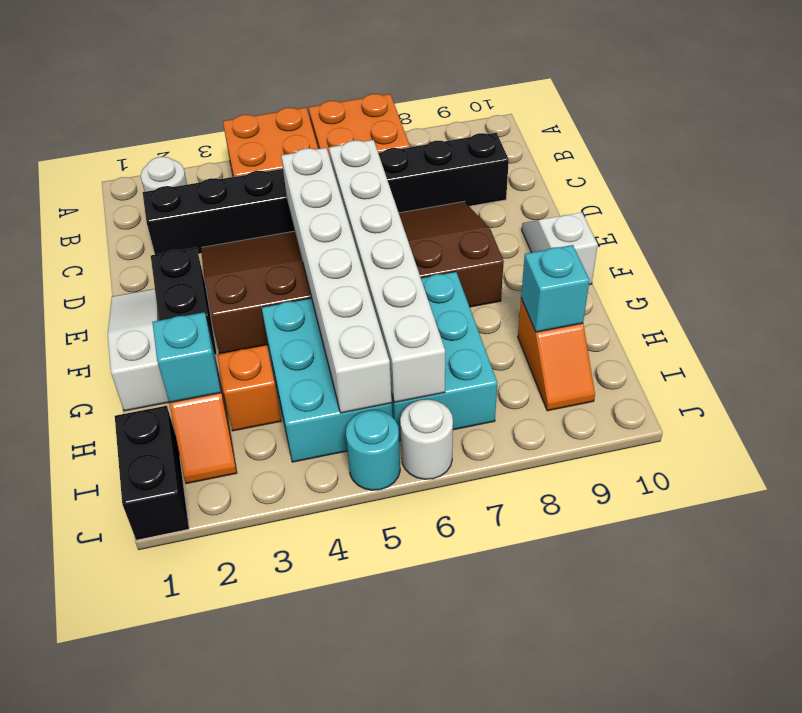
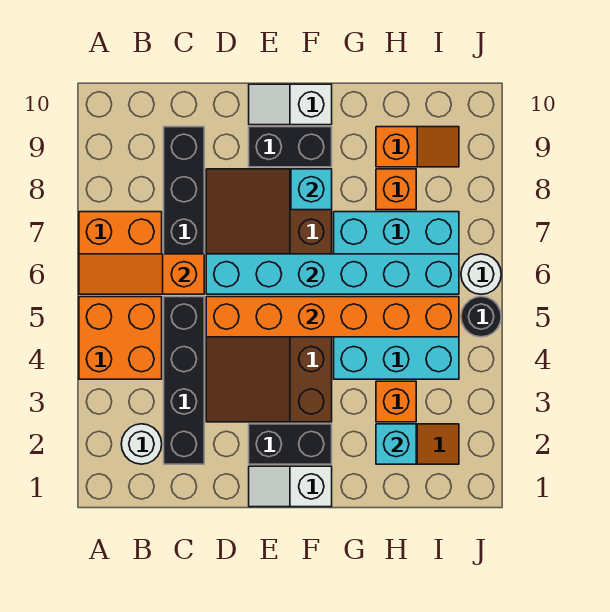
none -> orange slope A6:C6 level 2 top C
white brick D5:I5 level 2 -> orange brick D5:I5 level 2
white brick D6:I6 level 2 -> cyan brick D6:I6 level 2
white slope E1:G1 level 1 top G -> white slope E1:F1 level 1 top F
none -> orange brick H8 level 1
cyan brick H9 level 2 -> cyan brick F8 level 2
black brick I1:J1 level 1 -> black brick E9:F9 level 1
cyan round brick J5 level 1 -> black round brick J5 level 1

